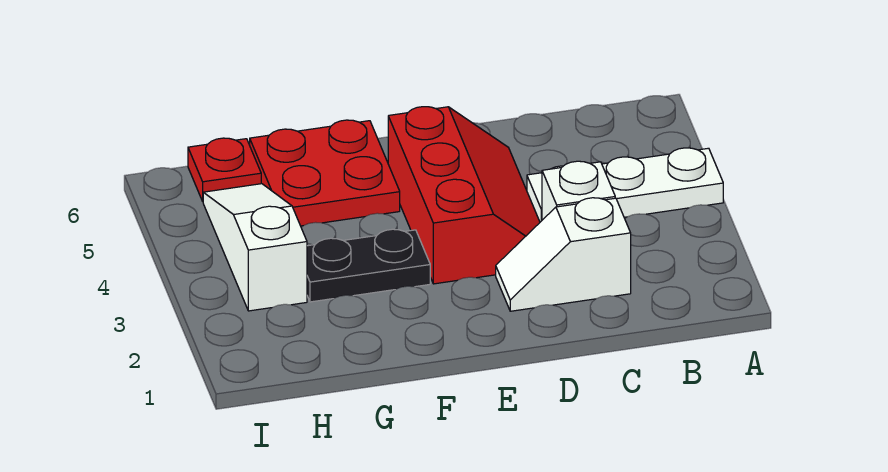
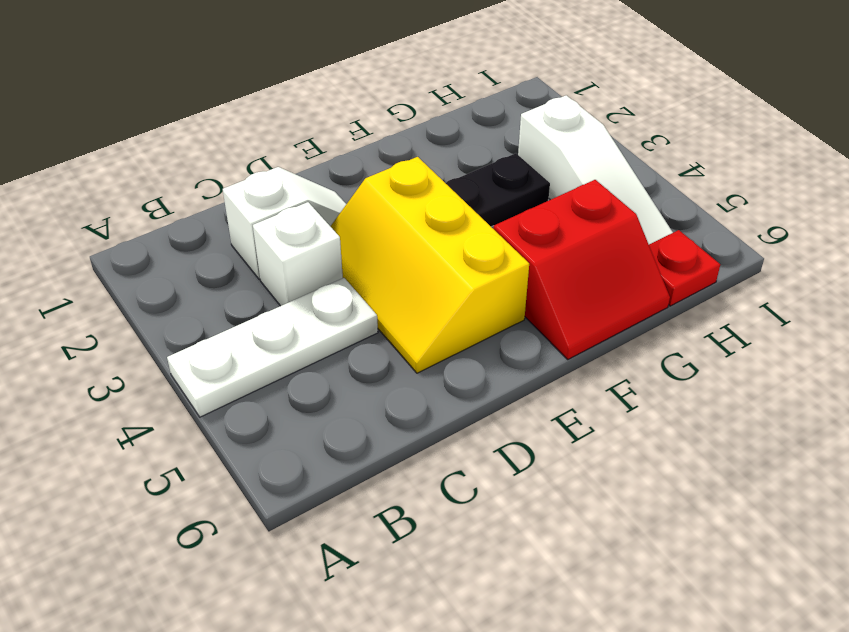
red slope D3:E5 level 1 top E -> yellow slope D3:E5 level 1 top E
red plate F5:G6 level 1 -> red slope F5:G6 level 1 top 5

